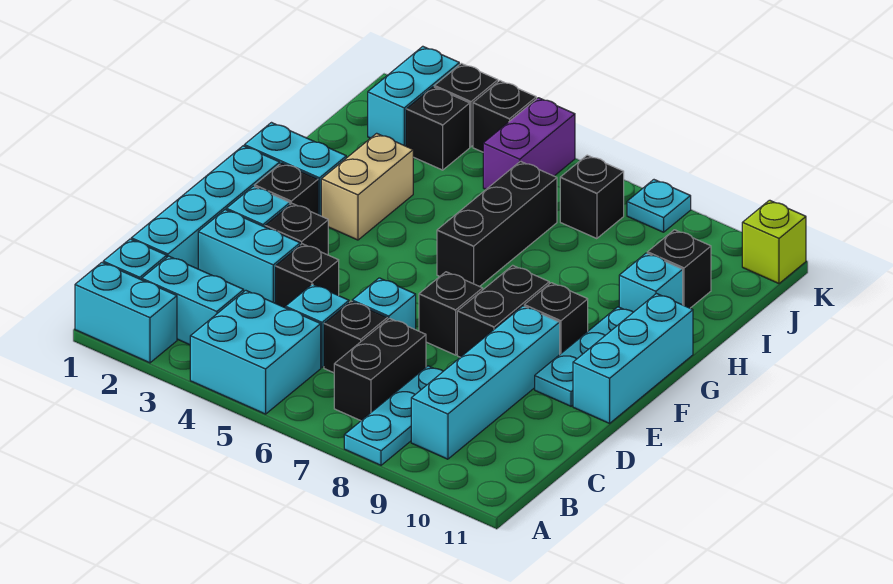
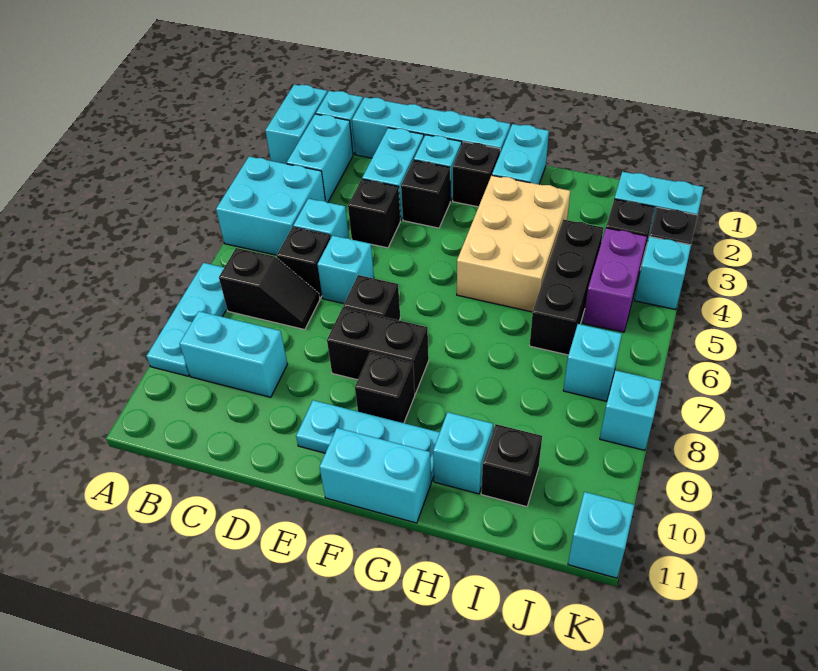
cyan plate A8:C8 level 1 -> cyan plate A7:A9 level 1
black brick B7:C7 level 1 -> black slope B7:C7 level 1 top B
cyan brick B9:E9 level 1 -> cyan brick B9:C9 level 1
cyan brick E11:G11 level 1 -> cyan brick F11:G11 level 1
tan brick G3:H3 level 1 -> tan brick G3:H5 level 1
black brick G6:I6 level 1 -> black brick I4:I6 level 1
purple brick J5:K5 level 1 -> purple brick J4:J5 level 1
black brick J7 level 1 -> cyan brick J7 level 1
black brick K4 level 1 -> cyan brick K4 level 1
cyan plate K8 level 1 -> cyan brick K8 level 1
lime brick K11 level 1 -> cyan brick K11 level 1

